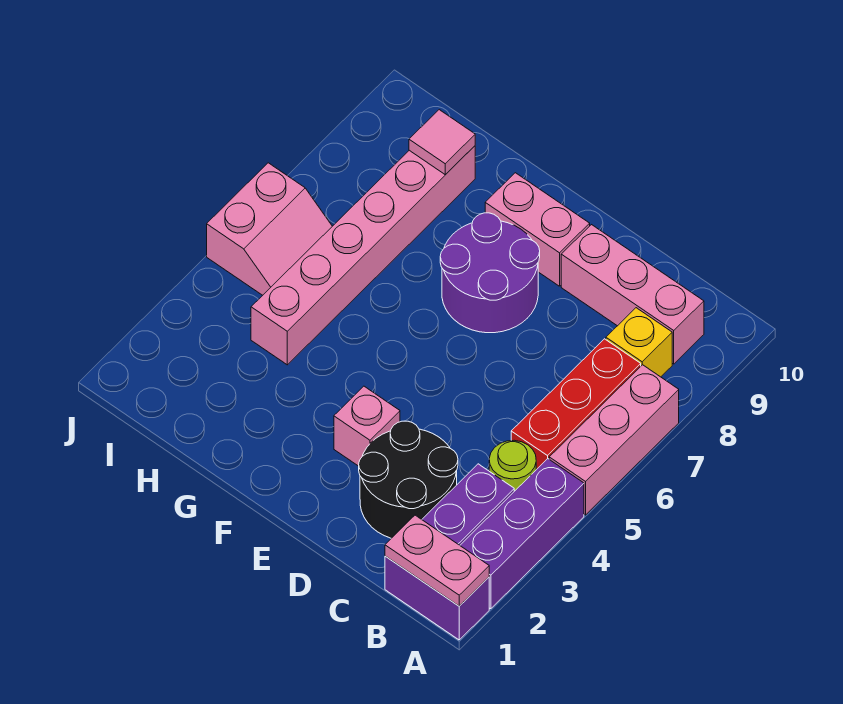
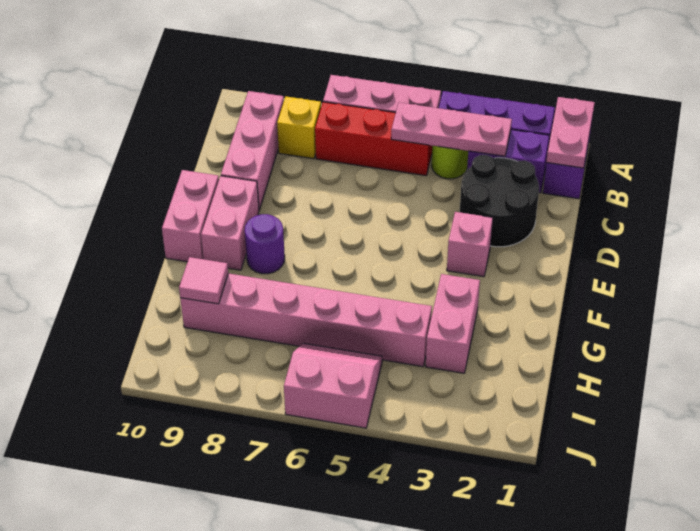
none -> pink plate B3:B5 level 2
purple round brick E7:F8 level 1 -> purple round brick F8 level 1
none -> pink brick E10:F10 level 1
none -> pink brick G3:H3 level 1

